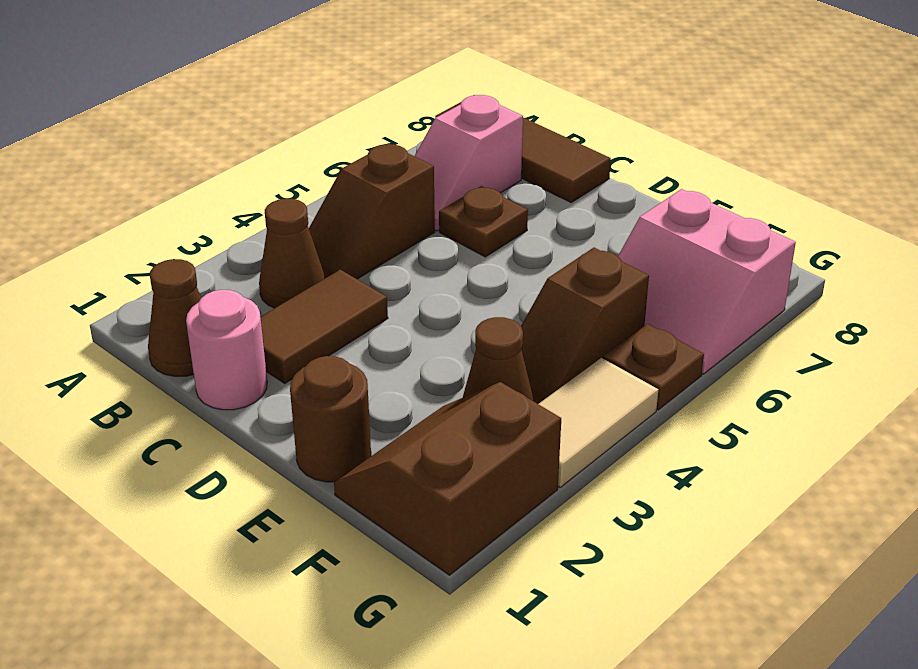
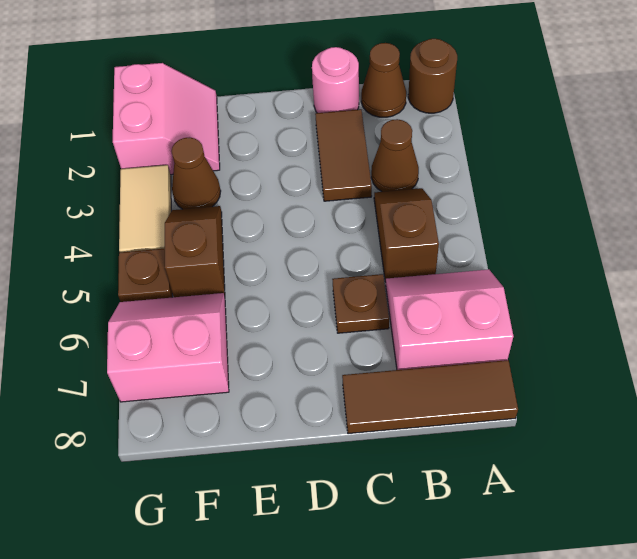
pink slope B6:B7 level 1 top 7 -> pink slope A6:B7 level 1 top 7
brown round brick E1 level 1 -> brown round brick A1 level 1
brown slope F1:G2 level 1 top G -> pink slope F1:G2 level 1 top G

